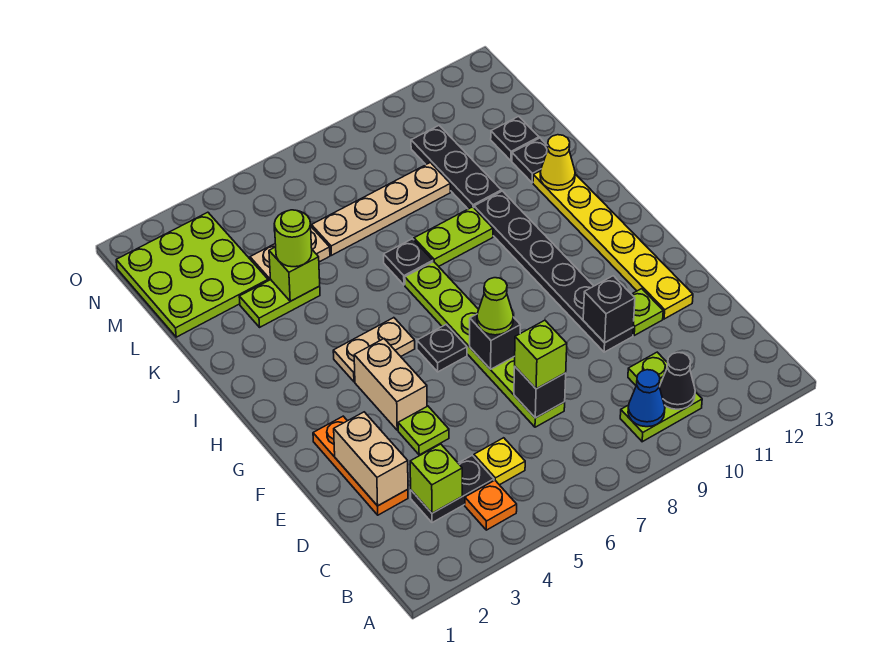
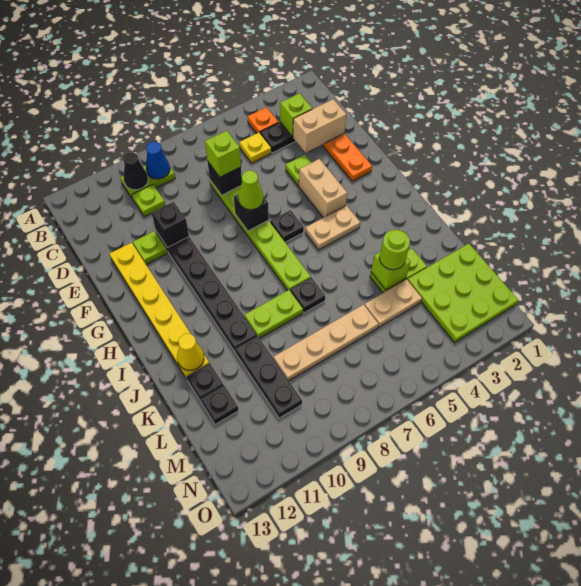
tan brick D2:E2 level 2 -> tan brick D2:D3 level 2

